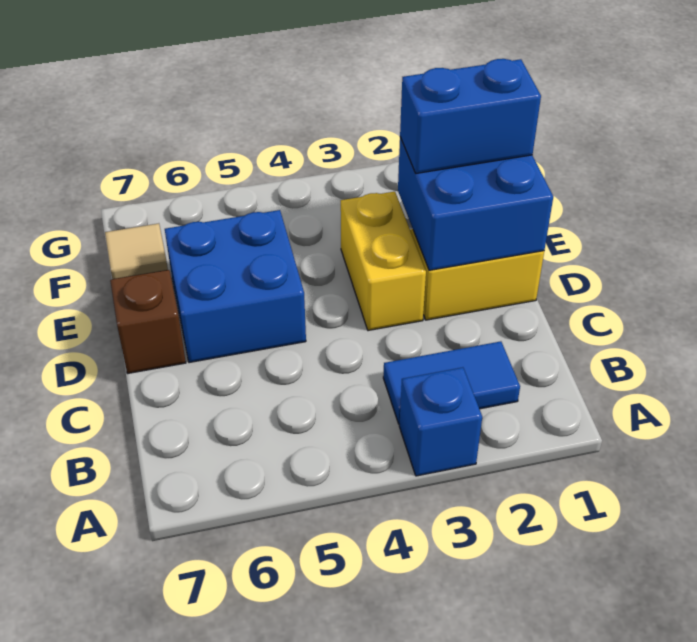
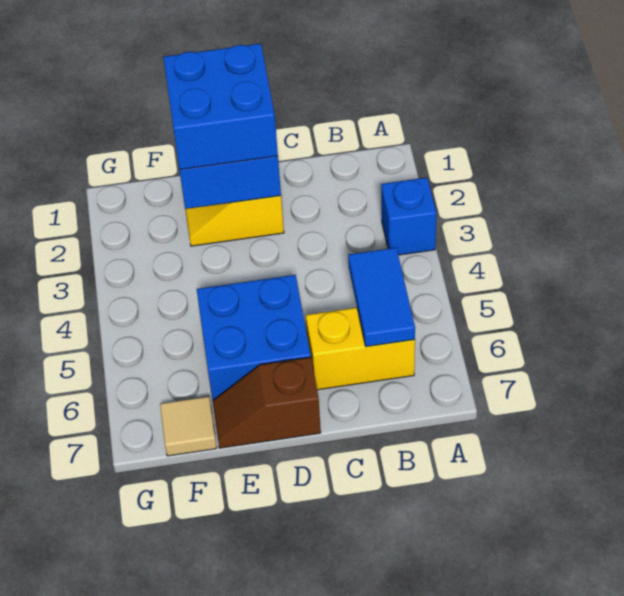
blue tile B2:B3 level 1 -> blue tile B5:B6 level 2
yellow brick D3:E3 level 1 -> yellow brick B6:C6 level 1
blue brick E1:E2 level 3 -> blue brick D1:E2 level 3

